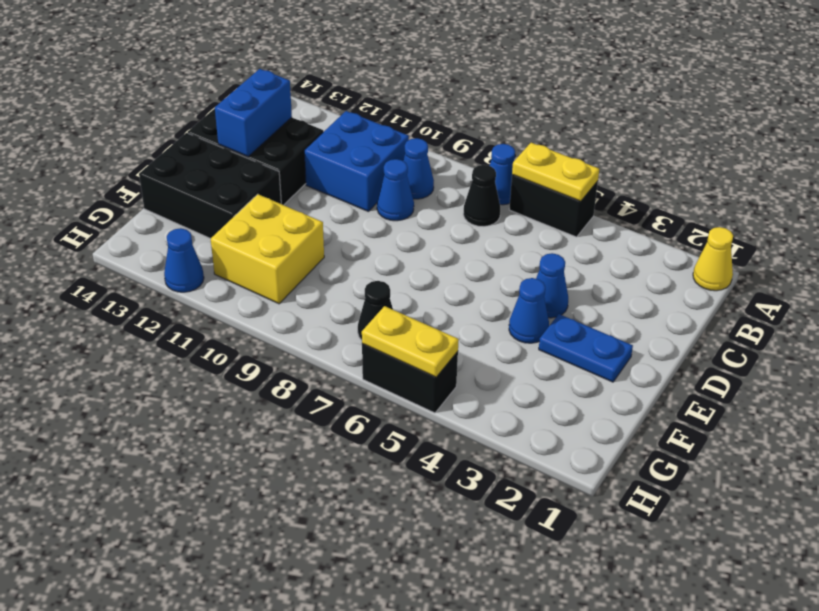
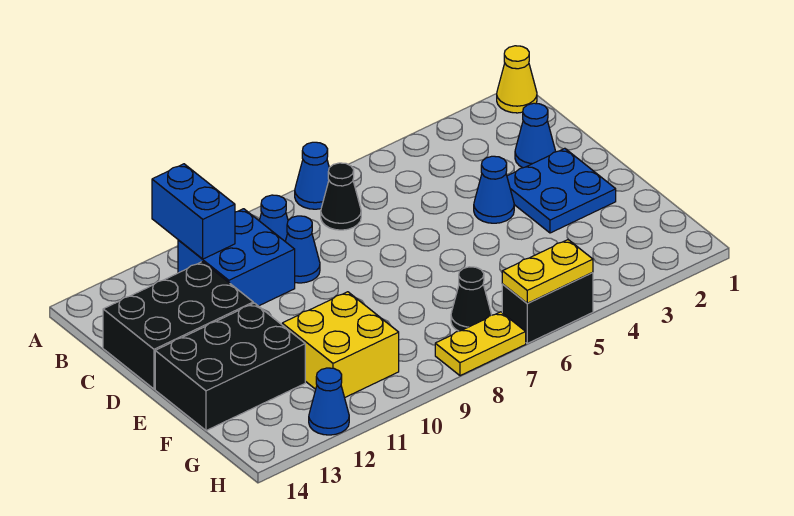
black brick A5:A6 level 1 -> none
yellow plate A5:A6 level 2 -> yellow plate H7:H8 level 1
blue brick C13:D13 level 2 -> blue brick A11:B11 level 2
blue plate E2:E3 level 1 -> blue plate D2:E3 level 1
blue cone E4 level 1 -> blue cone C2 level 1

